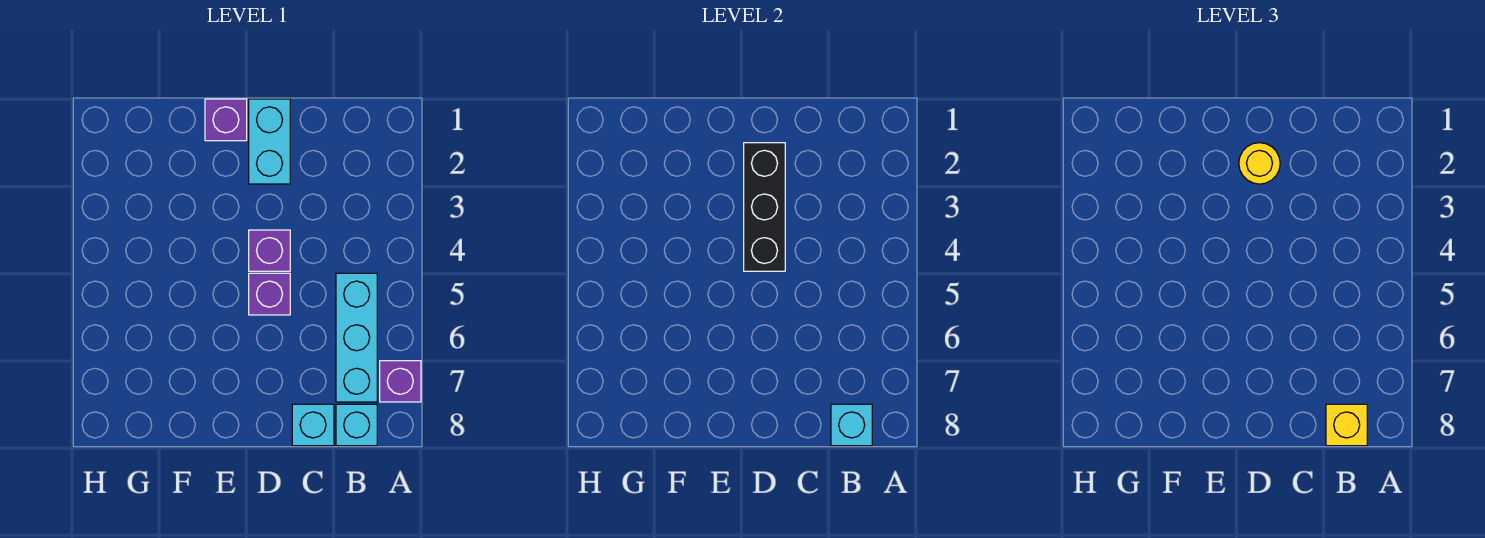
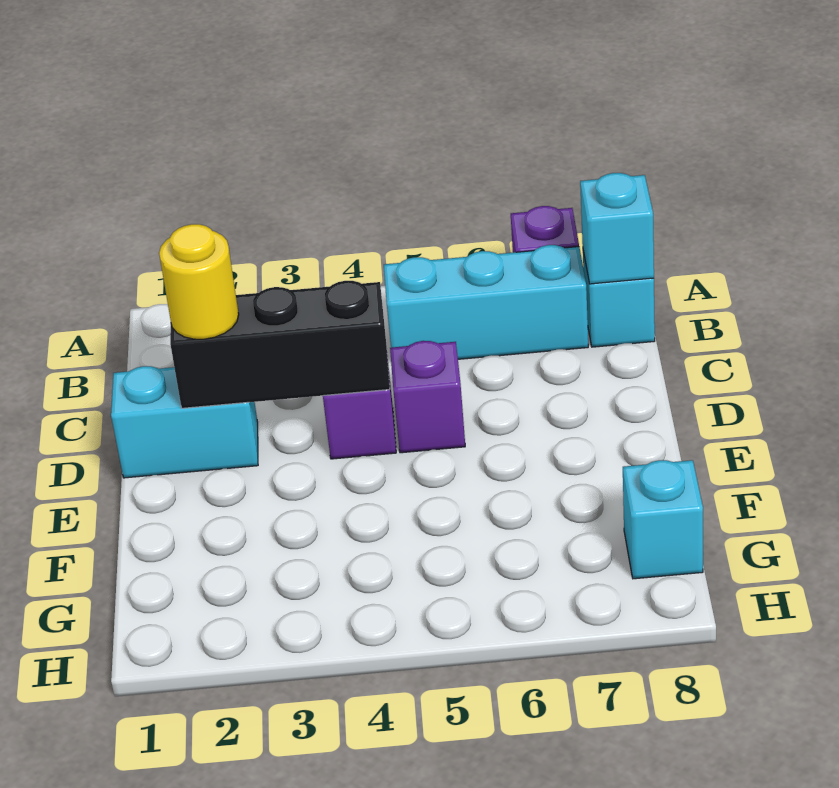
yellow brick B8 level 3 -> none
cyan brick C8 level 1 -> cyan brick G8 level 1
purple brick E1 level 1 -> none

